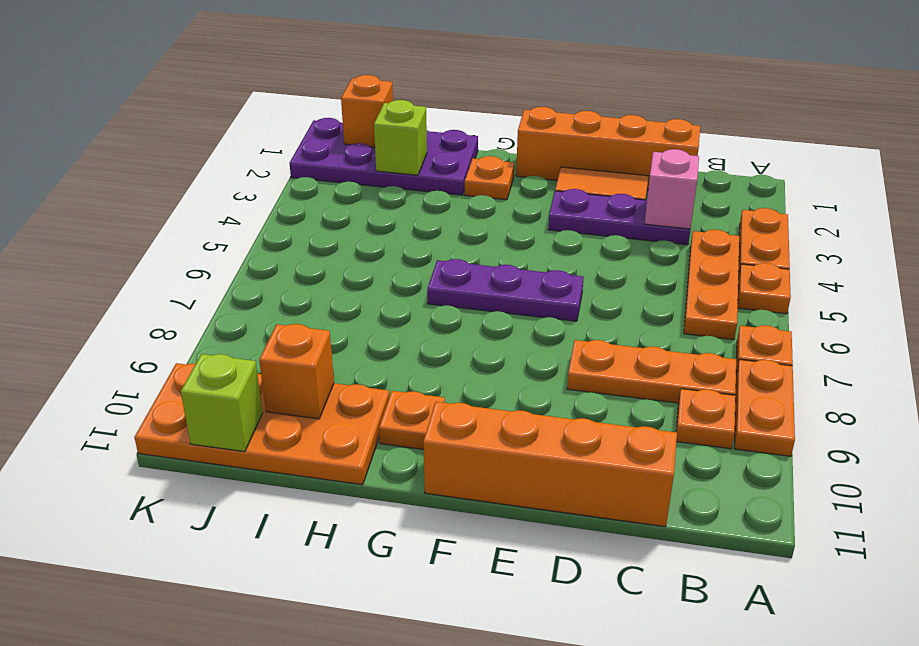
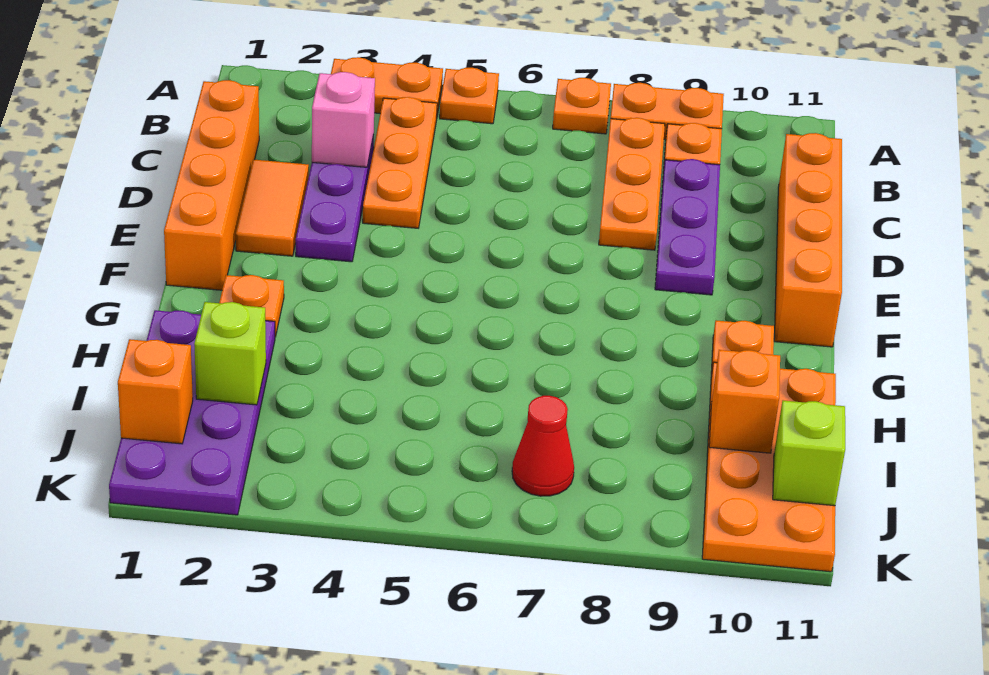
orange plate B4:B6 level 1 -> orange plate B4:D4 level 1
purple plate E6:G6 level 1 -> purple plate C9:E9 level 1
none -> red cone J7 level 1

